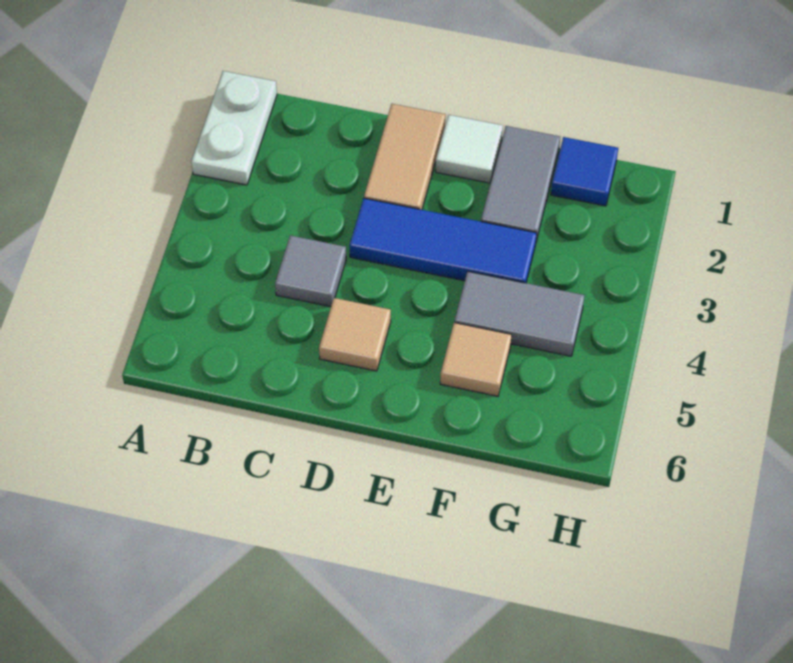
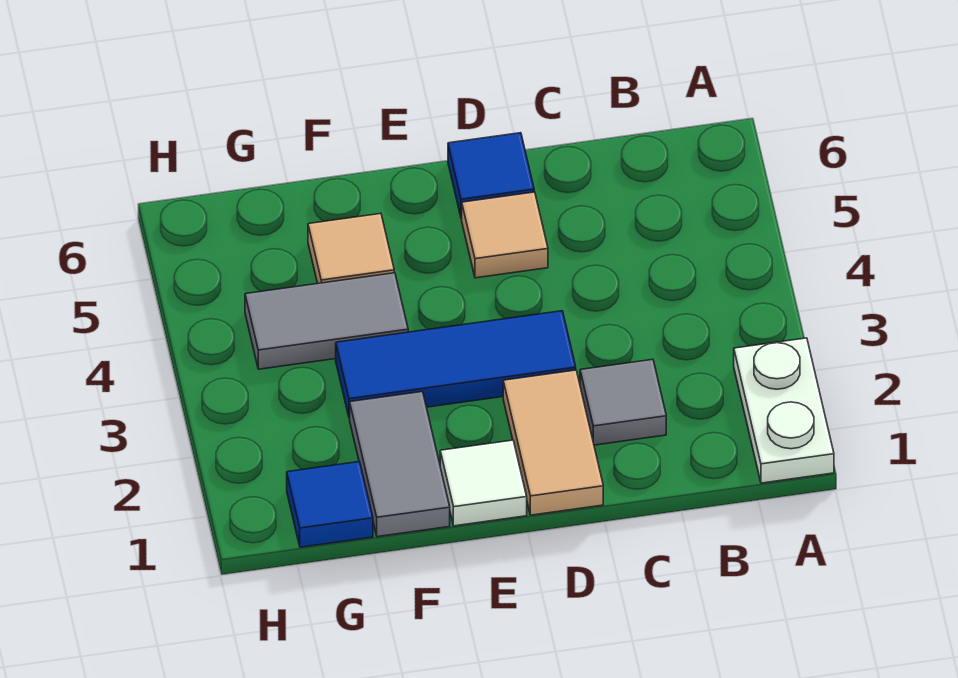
grey tile C4 level 1 -> grey tile C2 level 1
none -> blue tile D6 level 1

